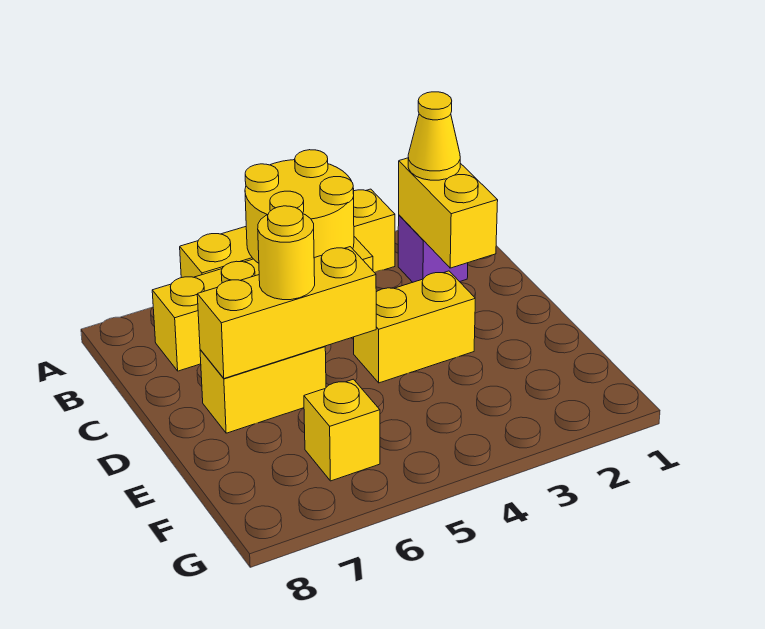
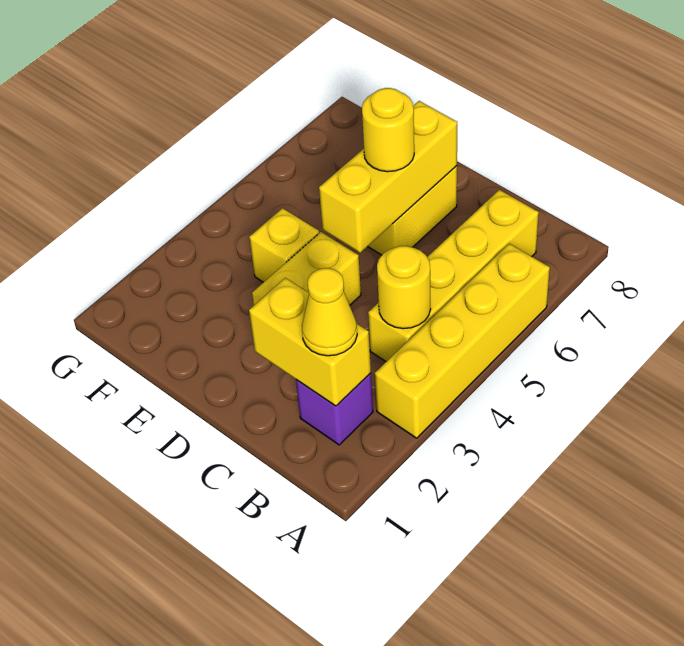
yellow round brick A4:B5 level 2 -> yellow round brick B4 level 2
yellow brick F6 level 1 -> yellow brick E4 level 1

